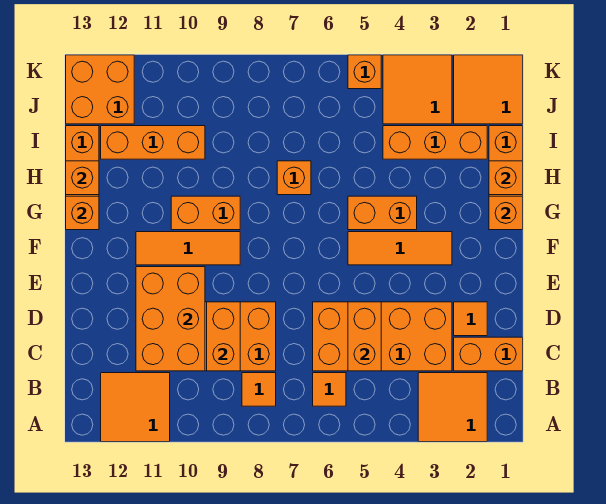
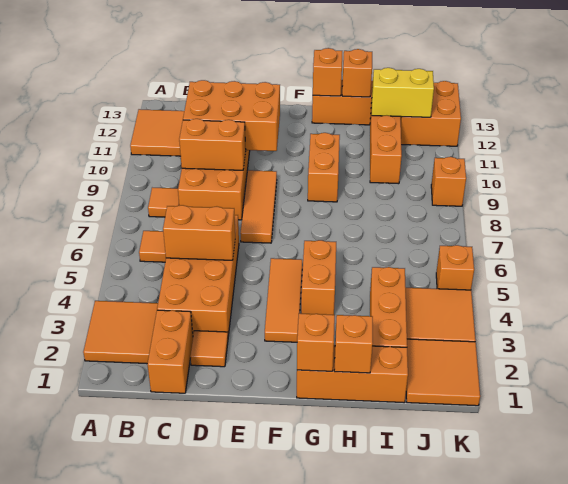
orange tile F9:F11 level 1 -> orange tile E7:E9 level 1
orange brick H7 level 1 -> orange brick K9 level 1
none -> yellow brick I12:J12 level 2

